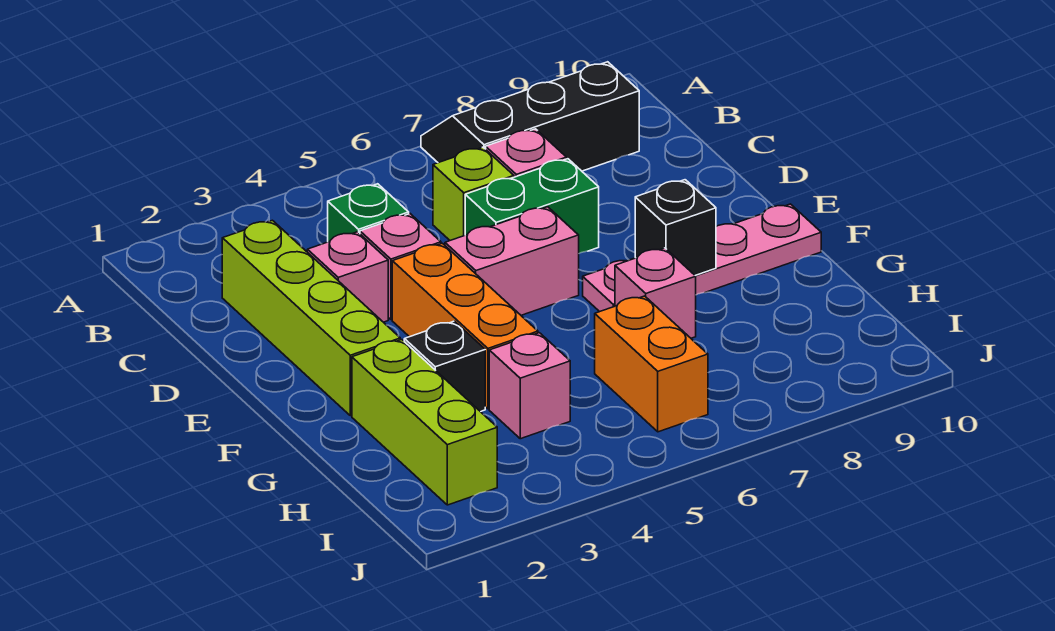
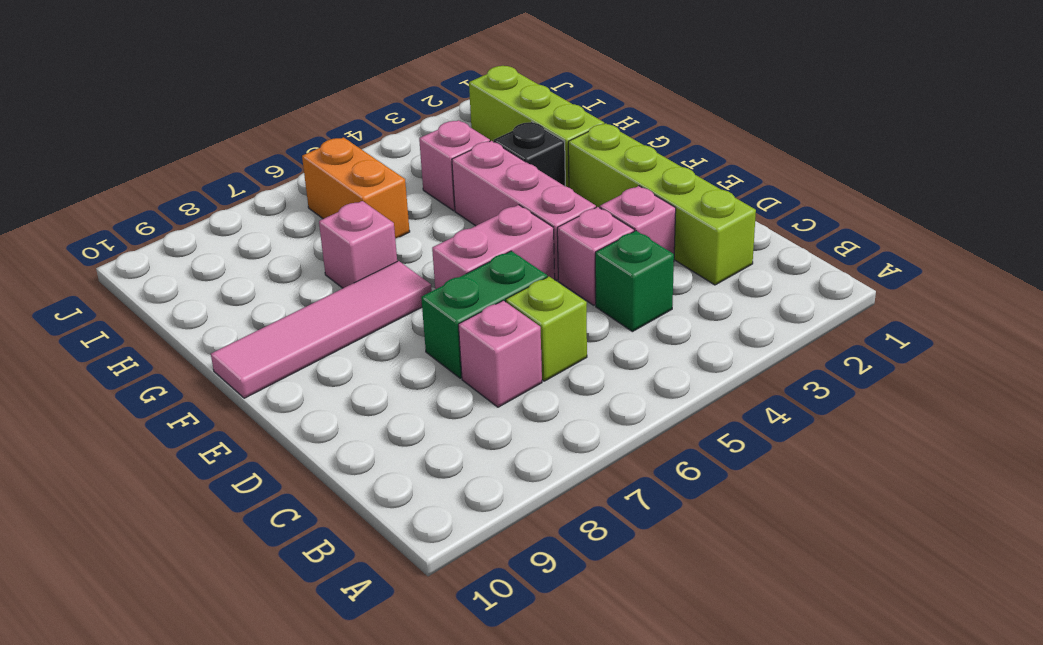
black slope A7:B9 level 1 top B -> none
orange brick E4:G4 level 1 -> pink brick E4:G4 level 1
pink plate F7:F10 level 1 -> pink tile F7:F10 level 1
black brick F8 level 2 -> none

